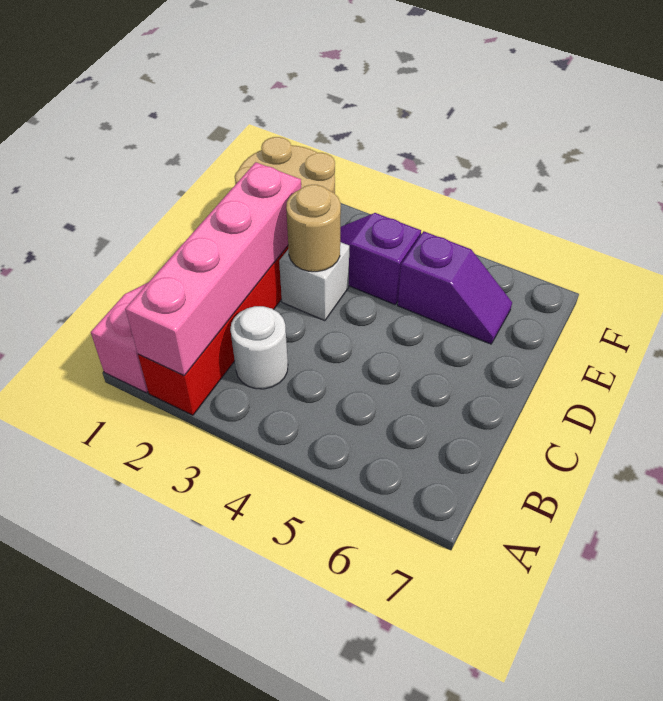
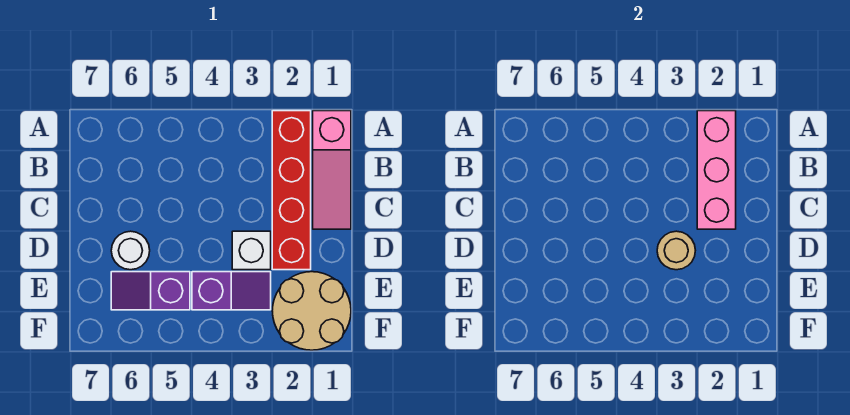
pink brick A2:D2 level 2 -> pink brick A2:C2 level 2
white round brick B3 level 1 -> white round brick D6 level 1

